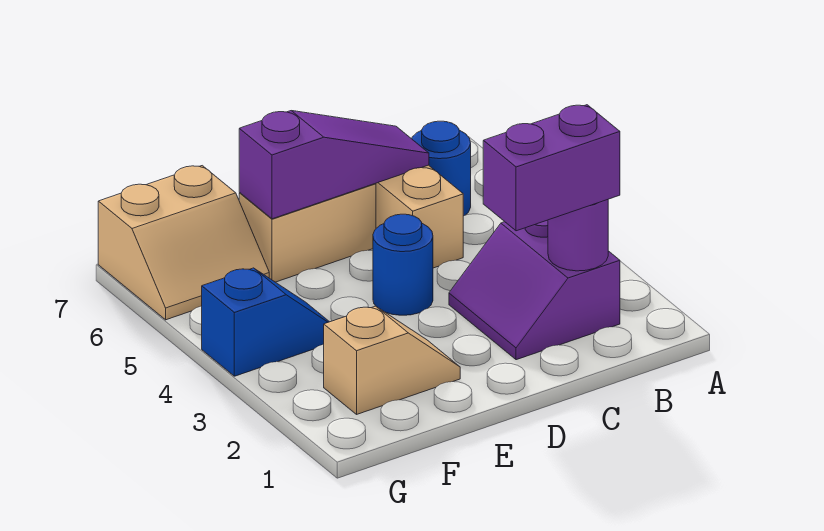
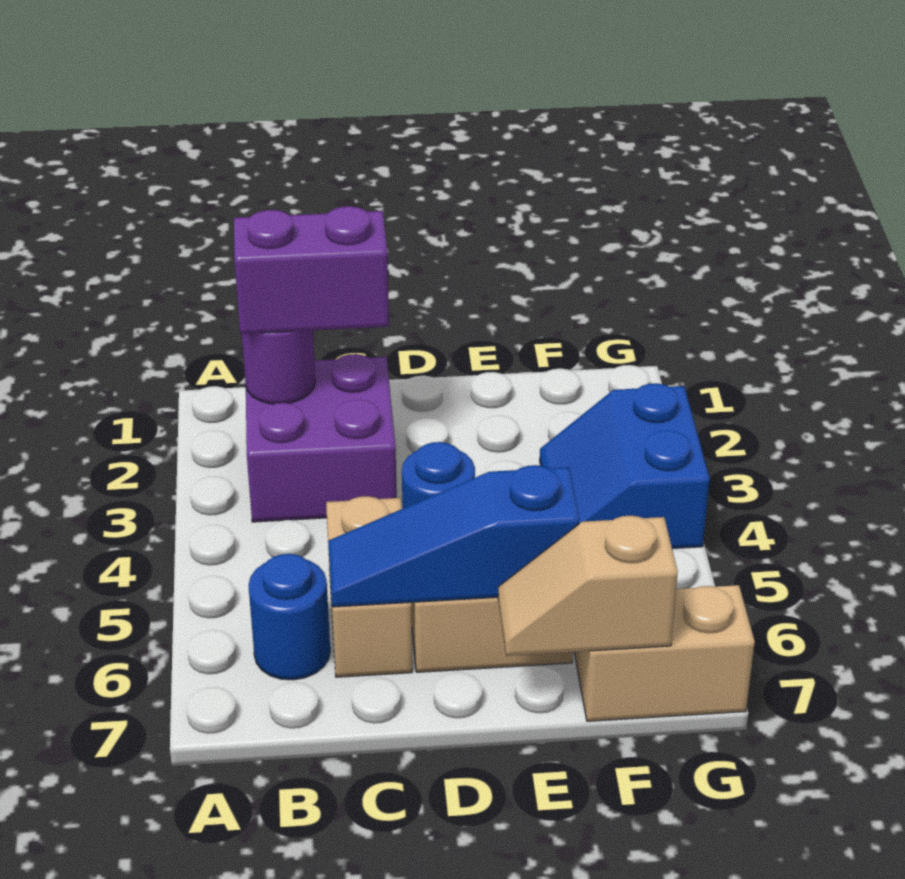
purple slope B2:C3 level 1 top B -> purple brick B2:C3 level 1
purple slope C6:E6 level 2 top E -> blue slope C6:E6 level 2 top E
tan slope E2:F2 level 1 top F -> tan slope E7:F7 level 2 top F
blue slope F4:G4 level 1 top G -> blue slope F3:G4 level 1 top G

